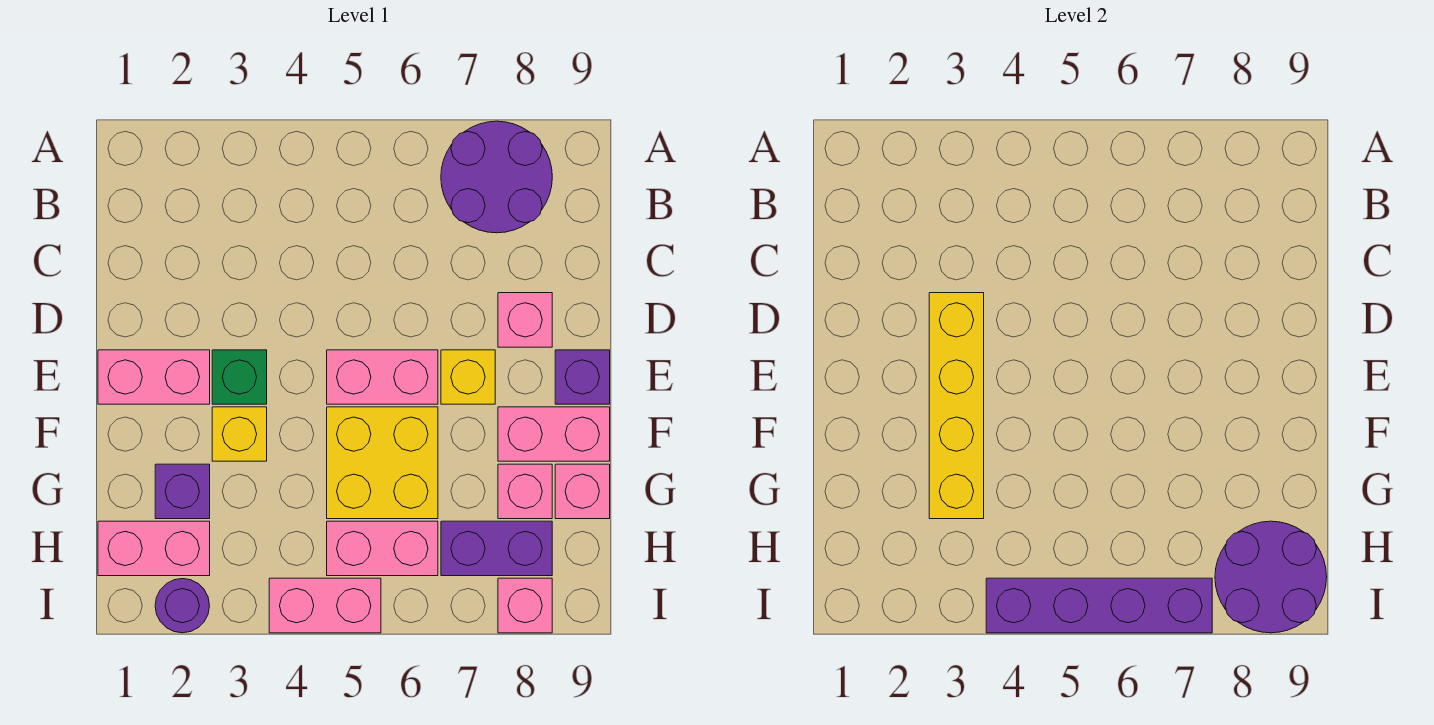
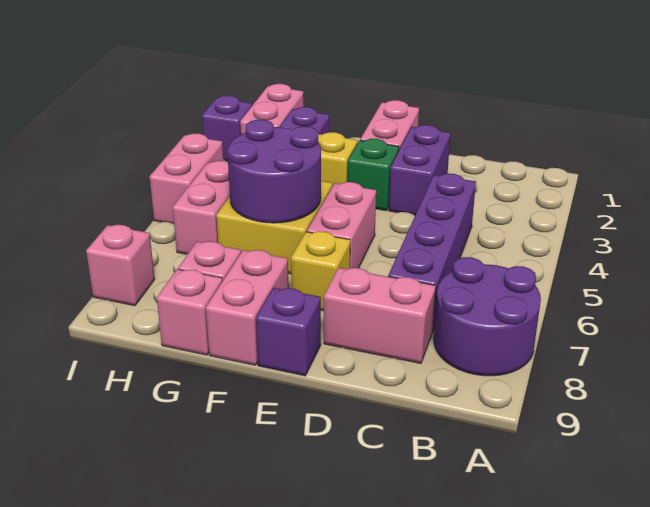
yellow brick D3:G3 level 2 -> none
pink brick D8 level 1 -> pink brick C8:D8 level 1
purple brick H7:H8 level 1 -> purple brick D2:D3 level 1
purple round brick H8:I9 level 2 -> purple round brick F5:G6 level 2
purple round brick I2 level 1 -> purple brick I2 level 1
purple brick I4:I7 level 2 -> purple brick C4:C7 level 1

